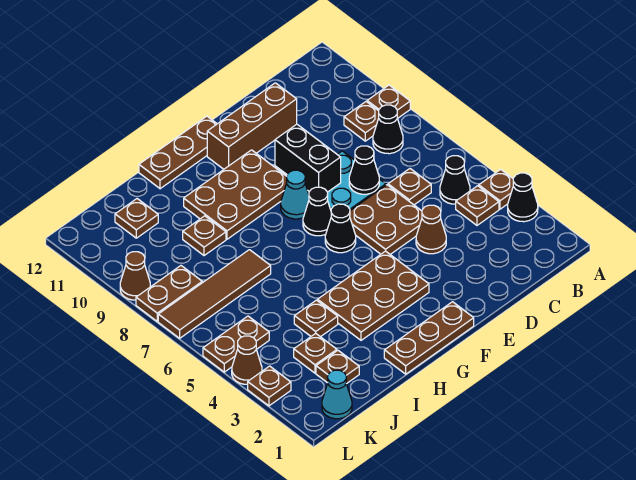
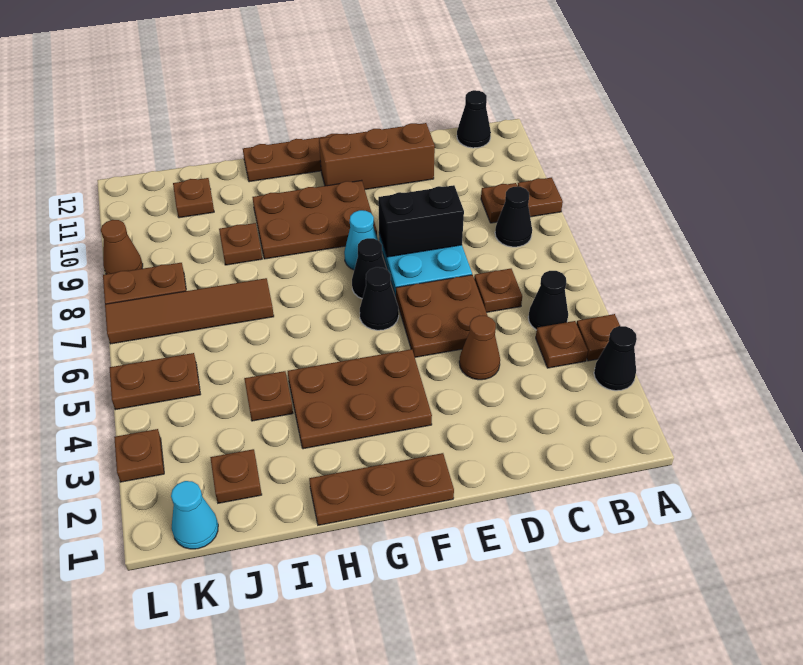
black cone D7 level 2 -> black cone B12 level 1
black brick E8:E9 level 2 -> black brick D8:E8 level 2
brown plate J3 level 1 -> none
brown cone L4 level 1 -> none

